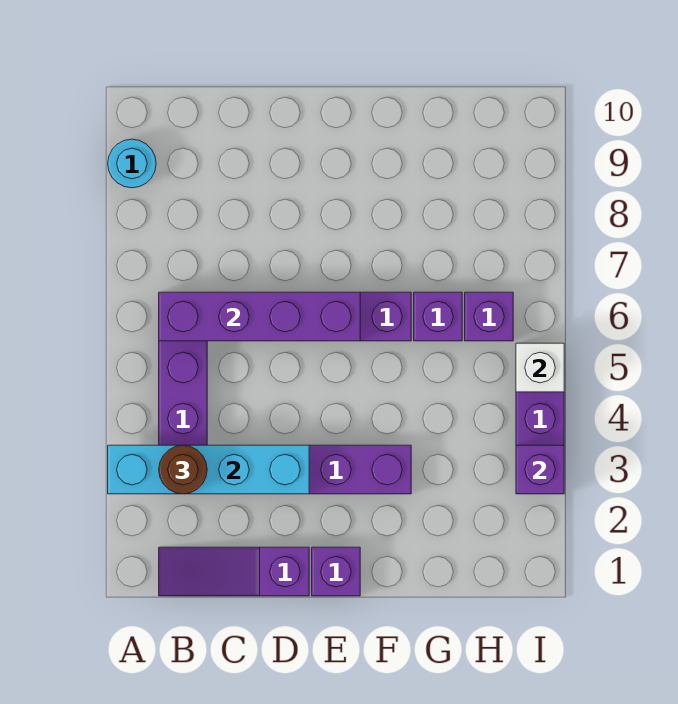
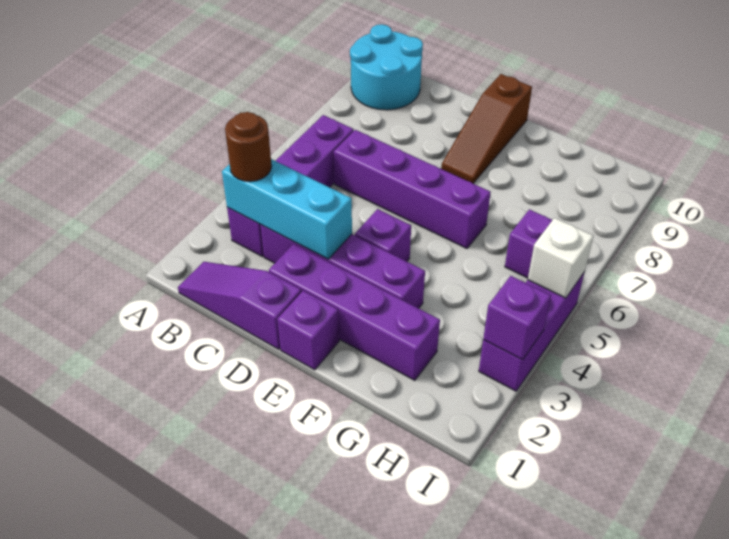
cyan brick A3:D3 level 2 -> cyan brick B3:D3 level 2
cyan round brick A9 level 1 -> cyan round brick A9:B10 level 1
purple brick B6:E6 level 2 -> purple brick D2:G2 level 1
none -> brown slope E8:E10 level 1 top 10
purple brick G6 level 1 -> purple brick E4 level 1

